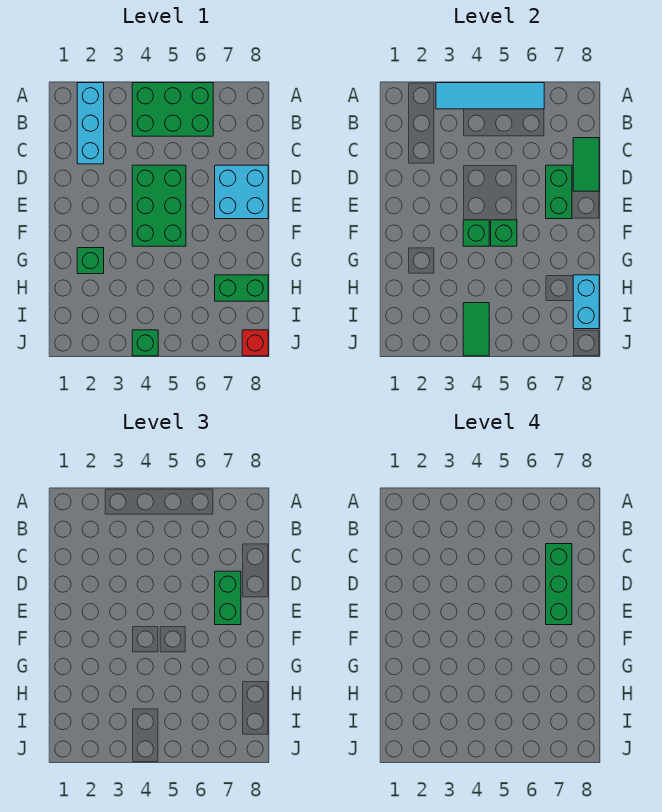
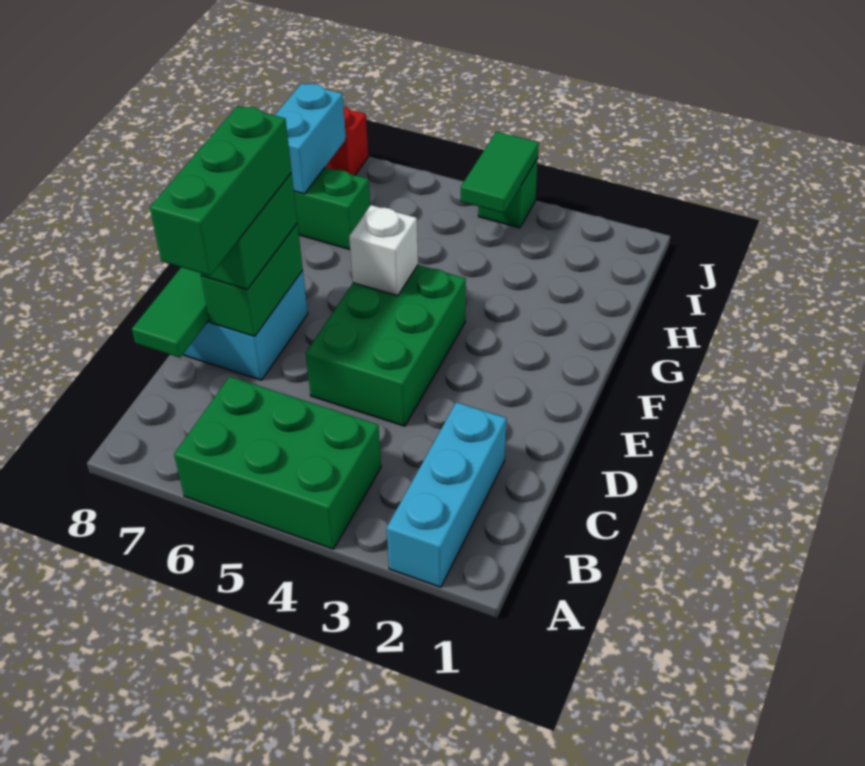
cyan tile A3:A6 level 2 -> none
green brick F4 level 2 -> none
green brick F5 level 2 -> white brick F5 level 2
green brick G2 level 1 -> none

